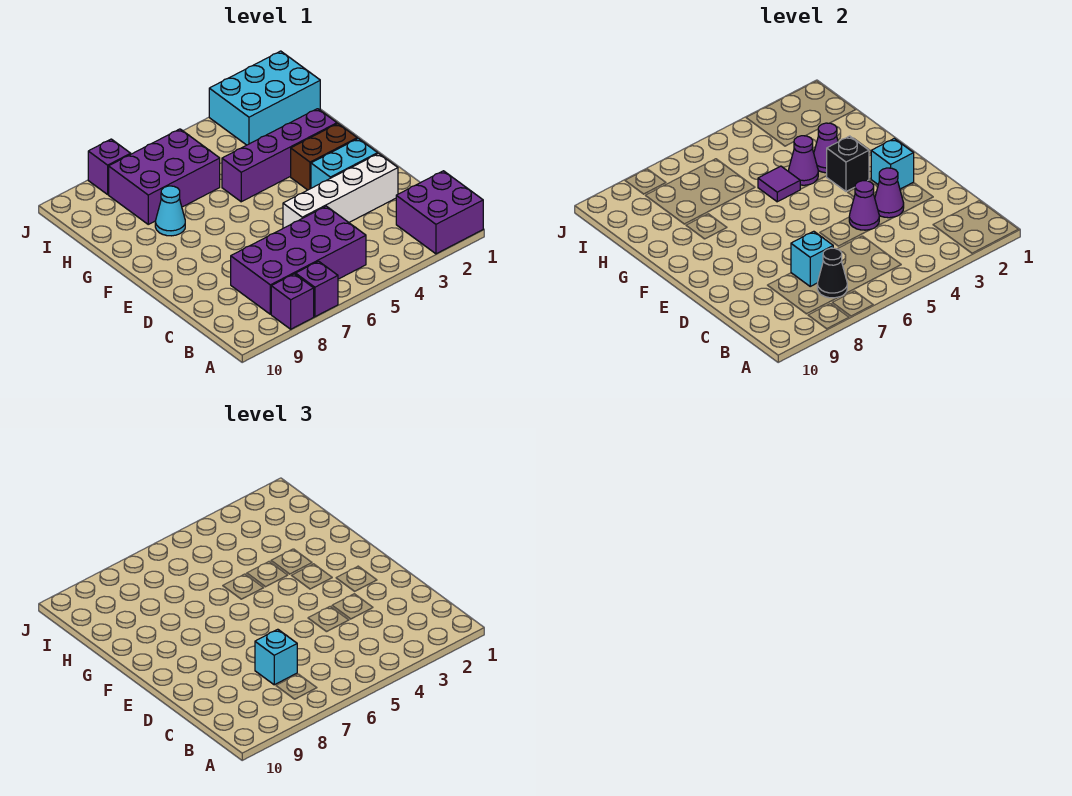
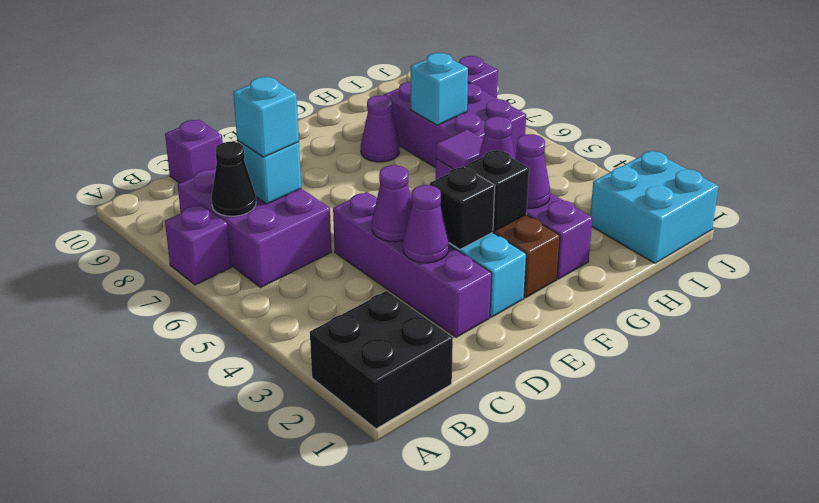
purple brick A1:B2 level 1 -> black brick A1:B2 level 1
purple brick A8 level 1 -> purple brick C10 level 1
purple brick B5:C8 level 1 -> purple brick B6:C8 level 1
white brick D2:D5 level 1 -> purple brick D2:D5 level 1
cyan brick E2 level 2 -> cyan brick H7 level 2
none -> black brick E3 level 2
cyan cone G8 level 1 -> purple cone G8 level 1
cyan brick I1:J3 level 1 -> cyan brick I1:J2 level 1

